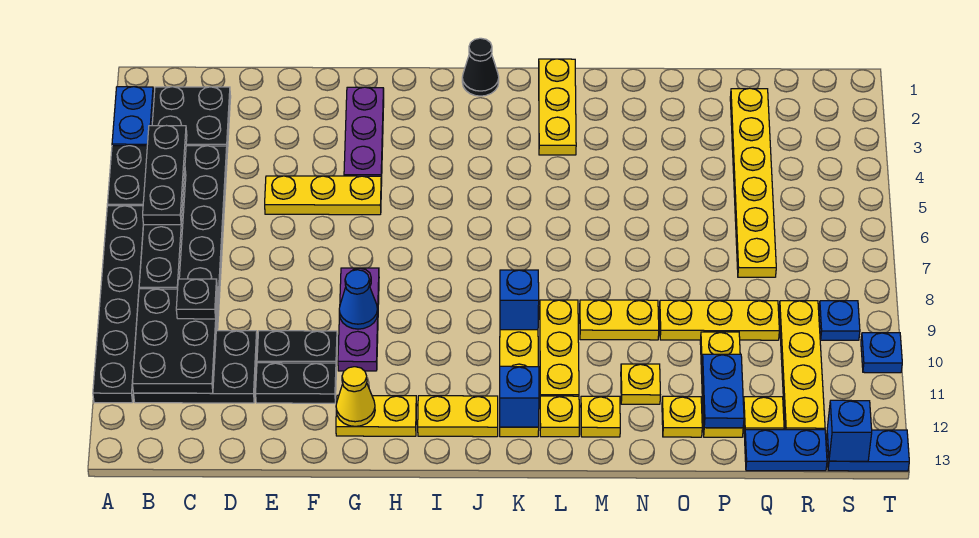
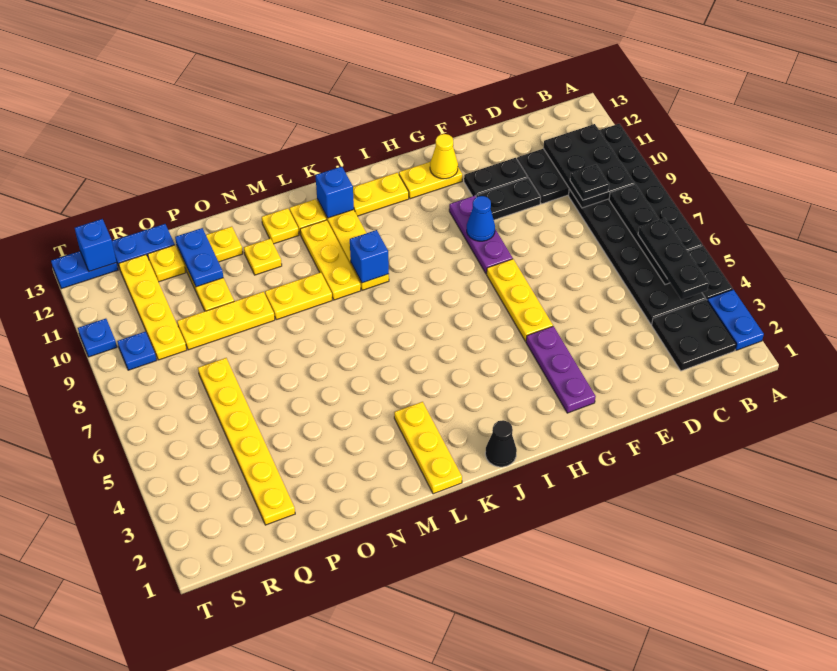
yellow plate E5:G5 level 1 -> yellow plate G5:G7 level 1

